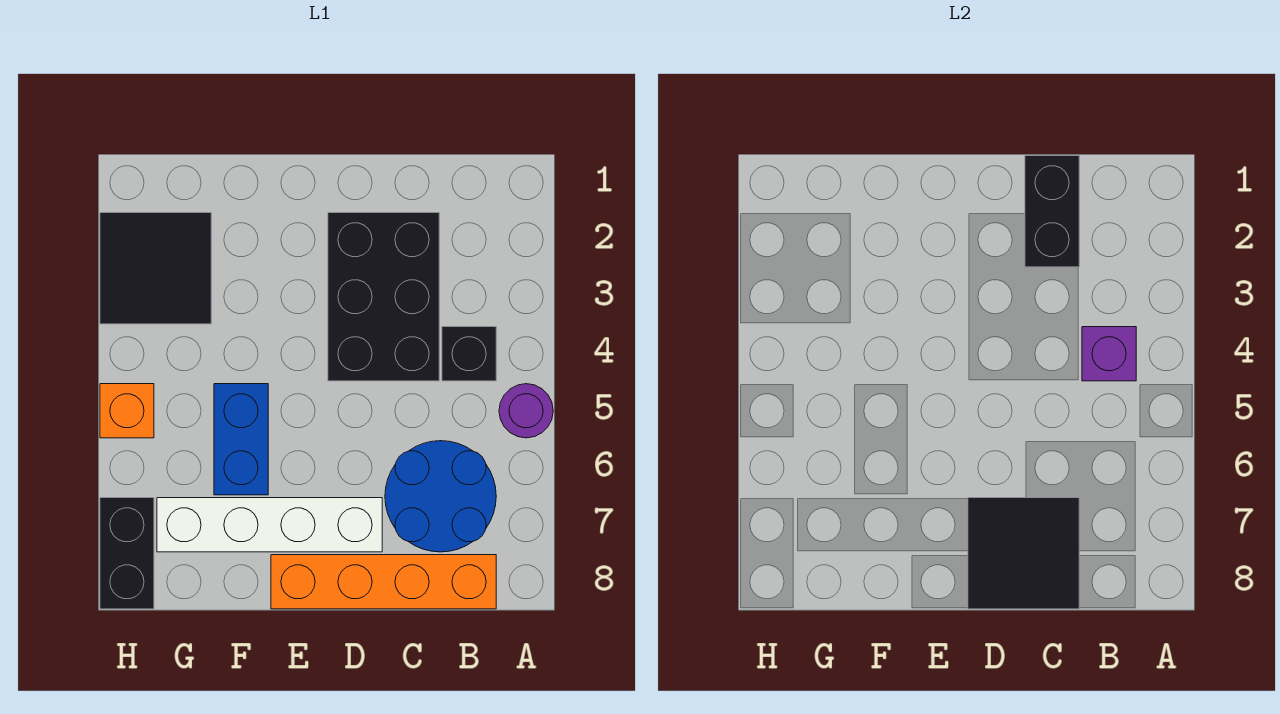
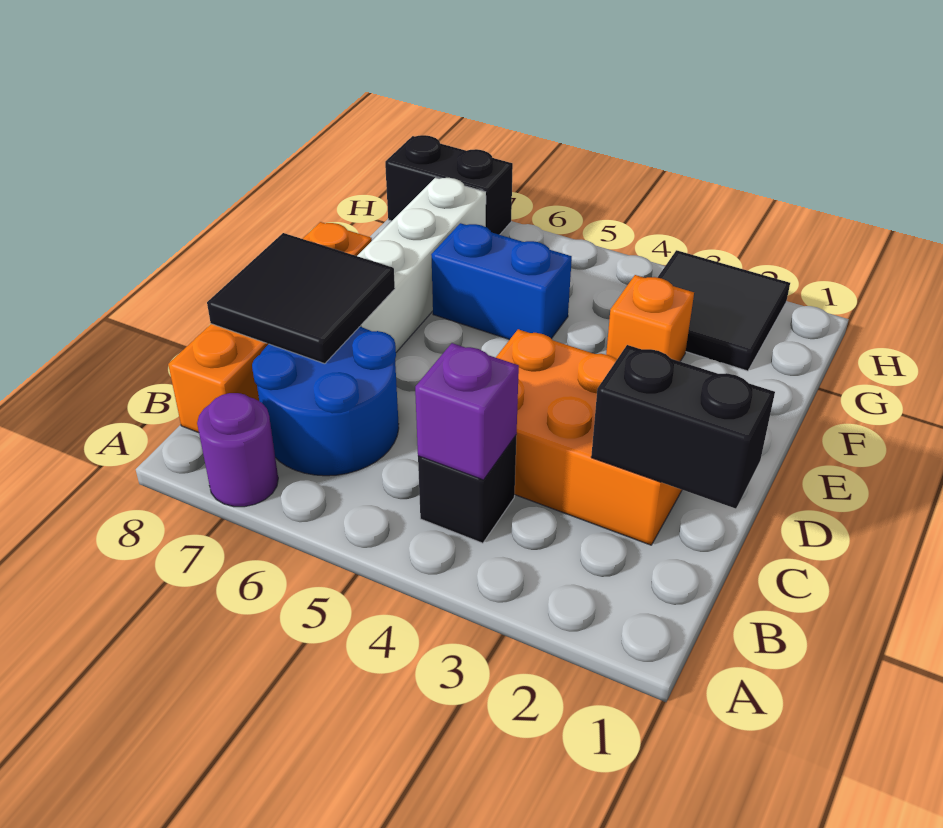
purple round brick A5 level 1 -> purple round brick A7 level 1
black brick C2:D4 level 1 -> orange brick C2:D4 level 1
orange brick H5 level 1 -> orange brick F3 level 1

